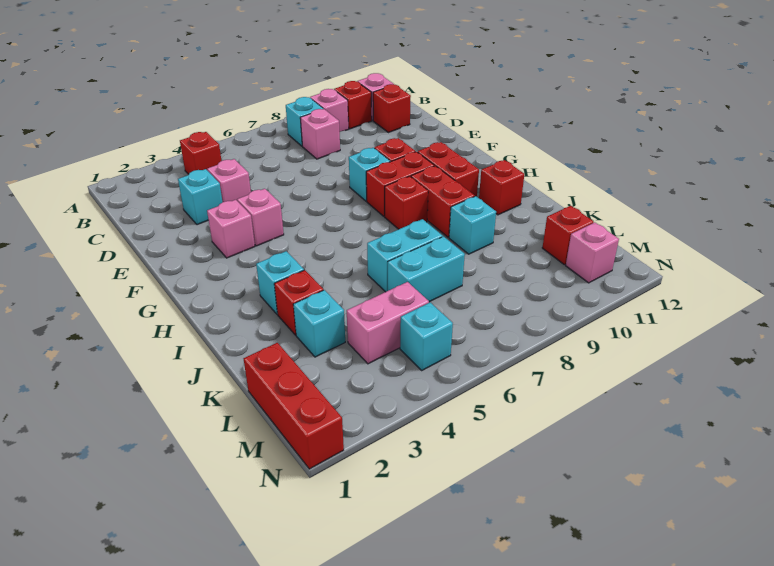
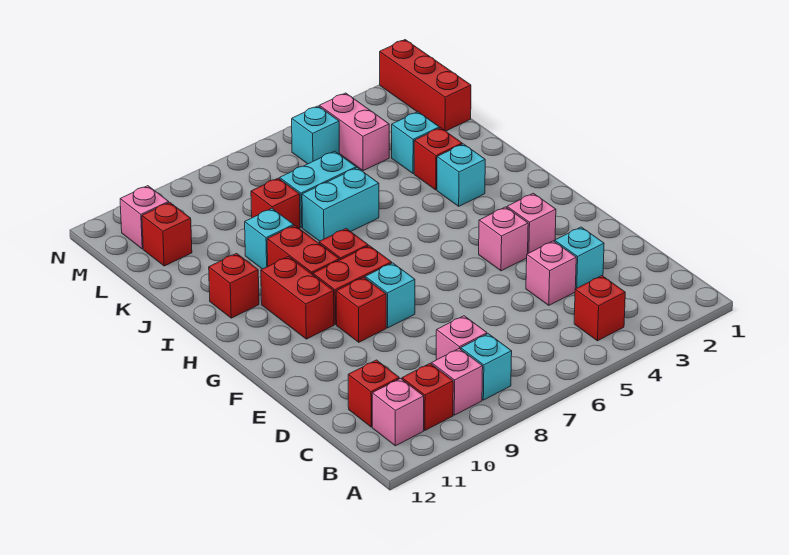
none -> red brick K8 level 1
pink brick L4:L5 level 1 -> pink brick L4:M4 level 1

